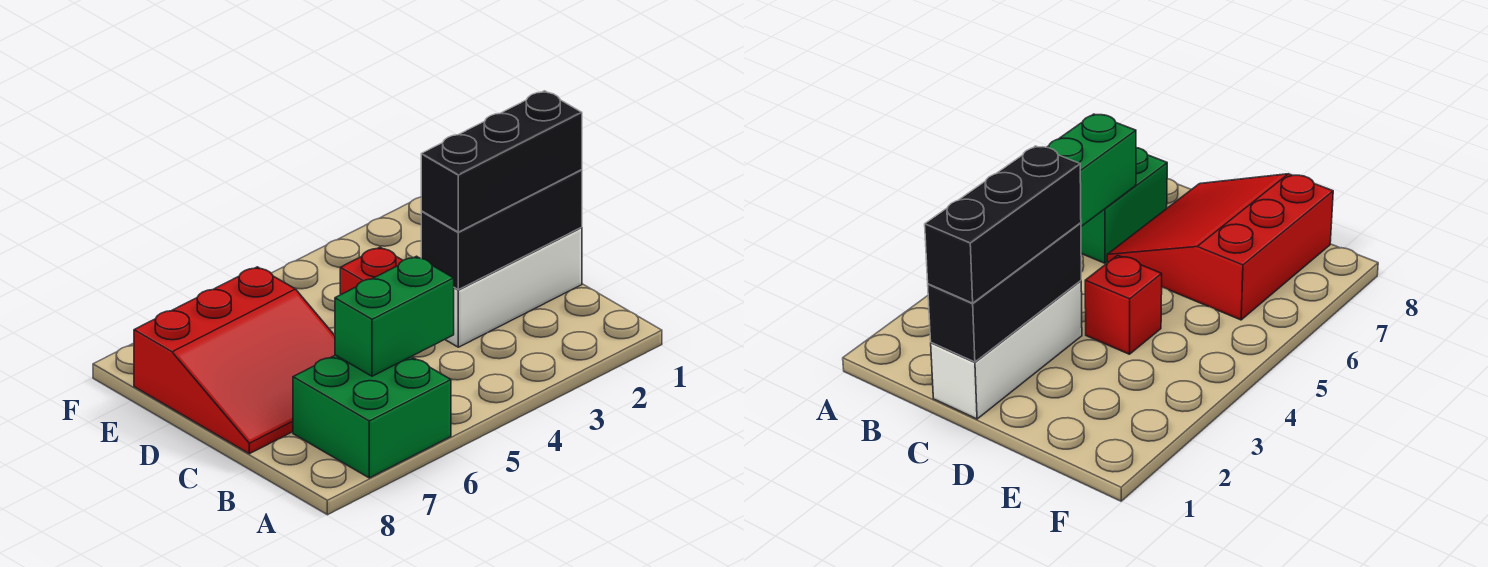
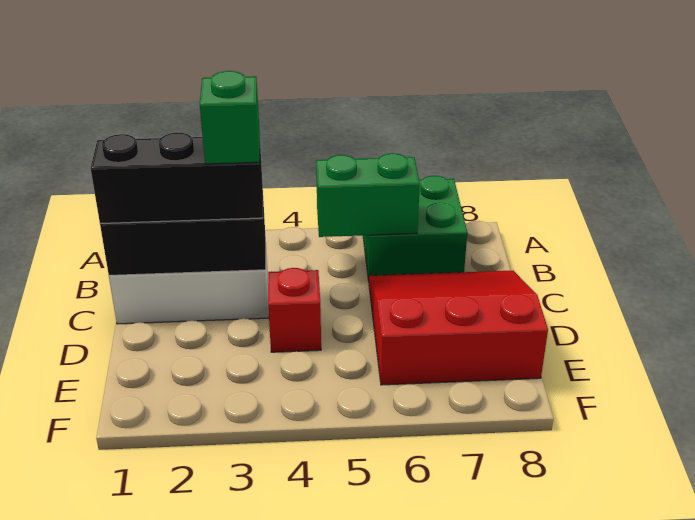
none -> green brick C3 level 4

